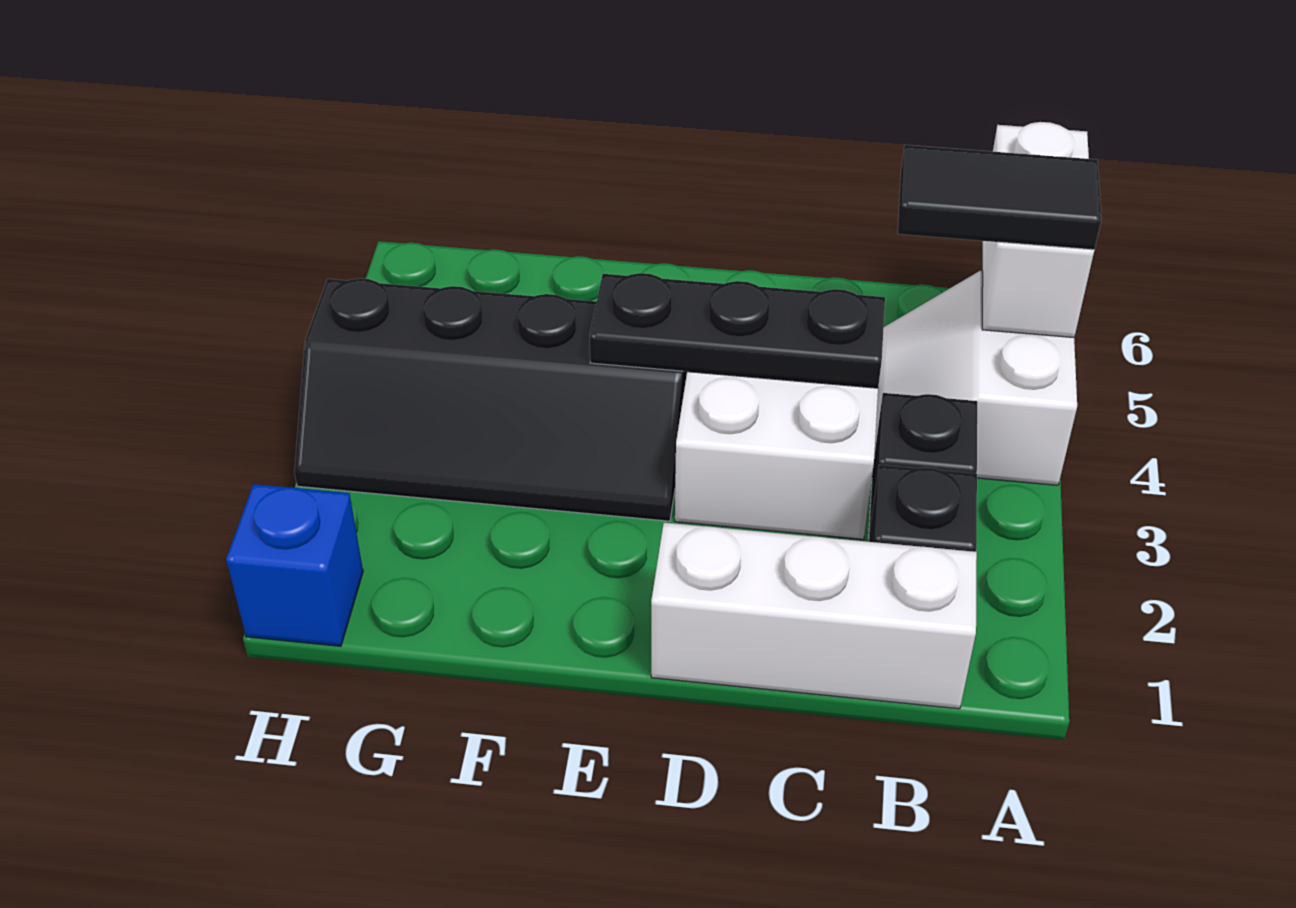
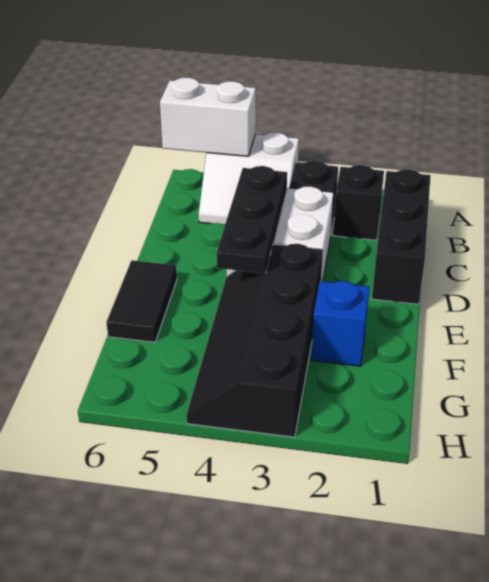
black tile A5:B5 level 3 -> black tile E6:F6 level 1
white brick B1:D1 level 1 -> black brick B1:D1 level 1
black slope E3:H4 level 1 top 4 -> black slope E3:H4 level 1 top 3
blue brick H1 level 1 -> blue brick F2 level 1

